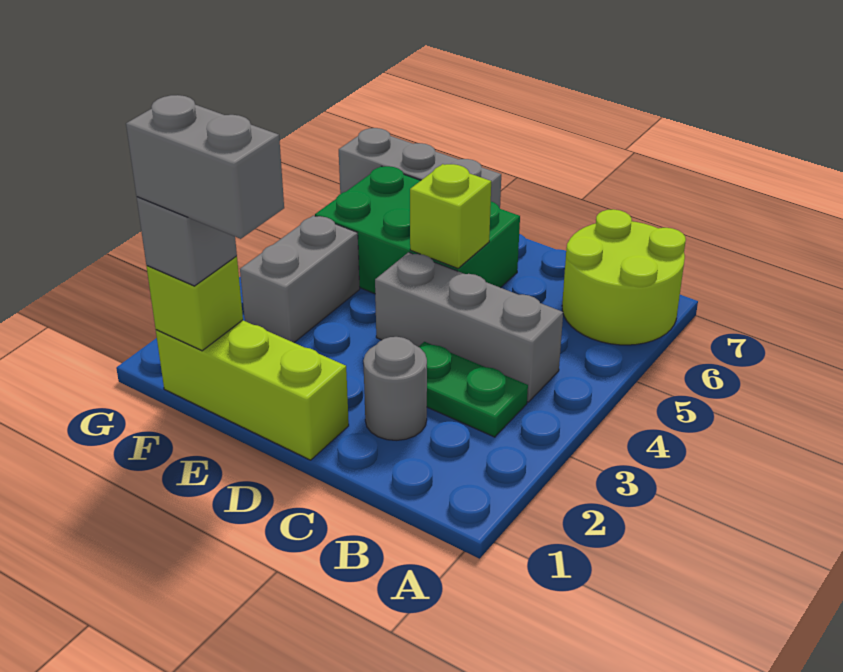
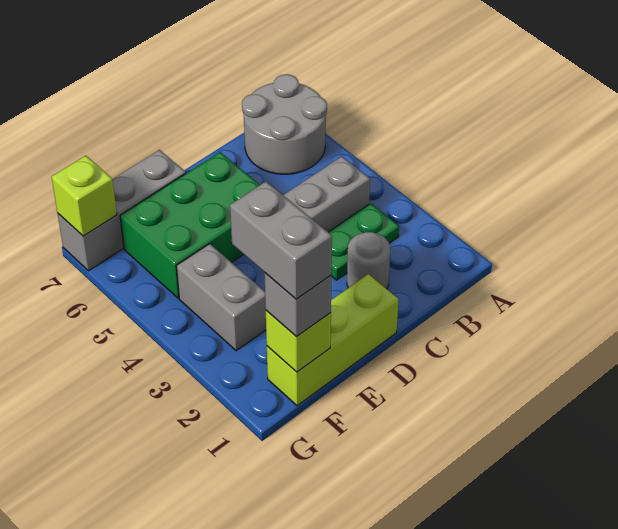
lime round brick A6:B7 level 1 -> grey round brick A6:B7 level 1
lime brick D5 level 2 -> lime brick G7 level 2
grey brick E1:F1 level 4 -> grey brick F1:F2 level 4

